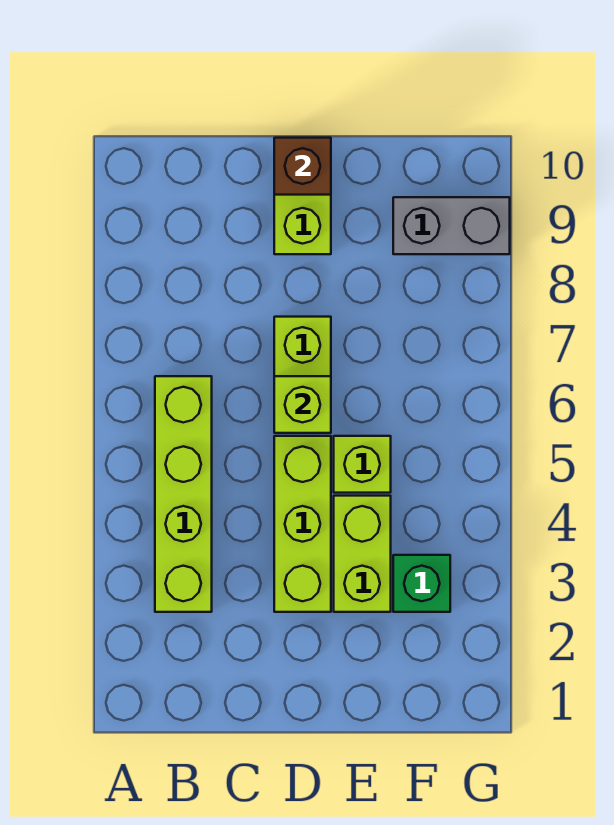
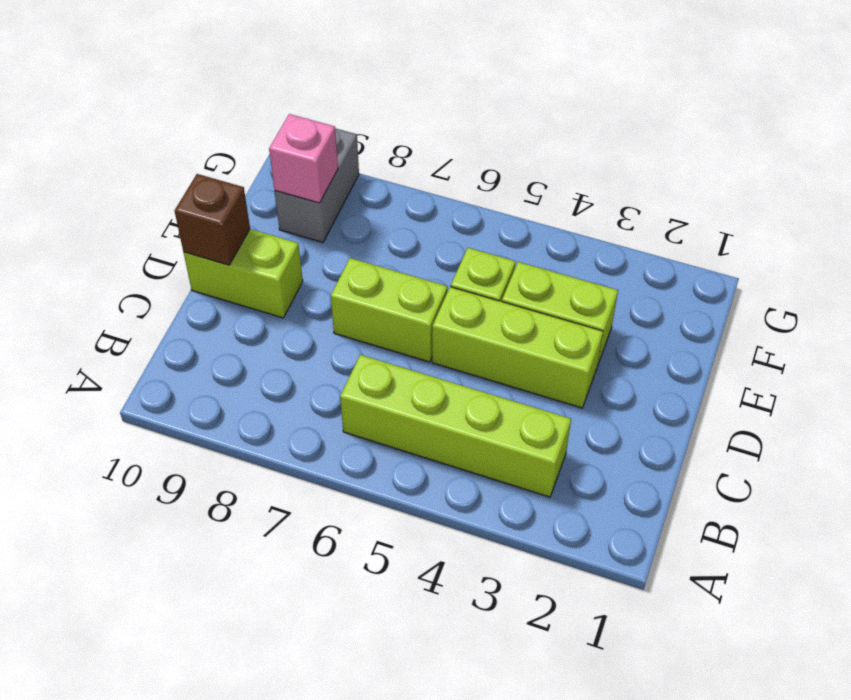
lime brick D6 level 2 -> none
green brick F3 level 1 -> none
none -> pink brick F9 level 2

